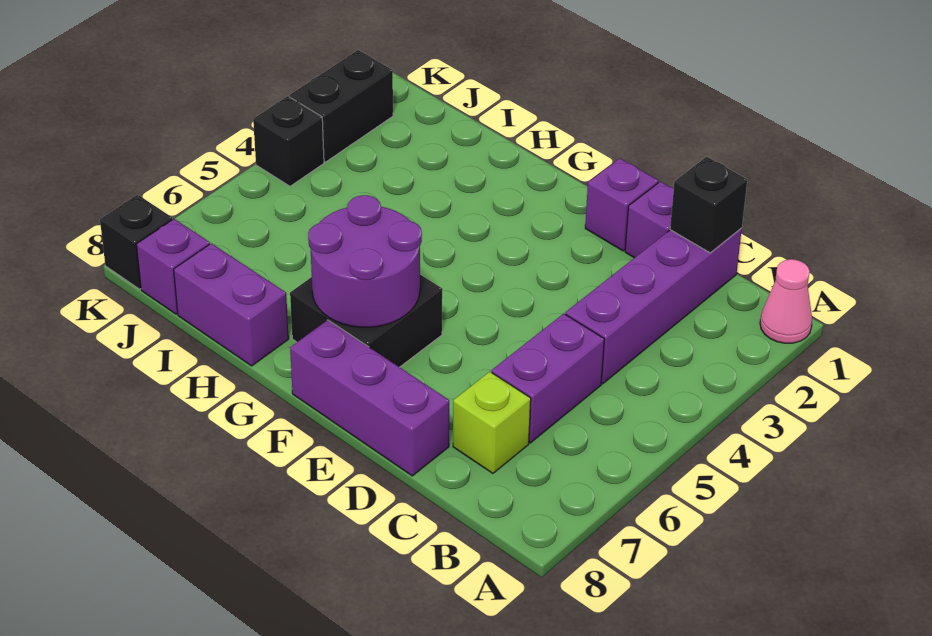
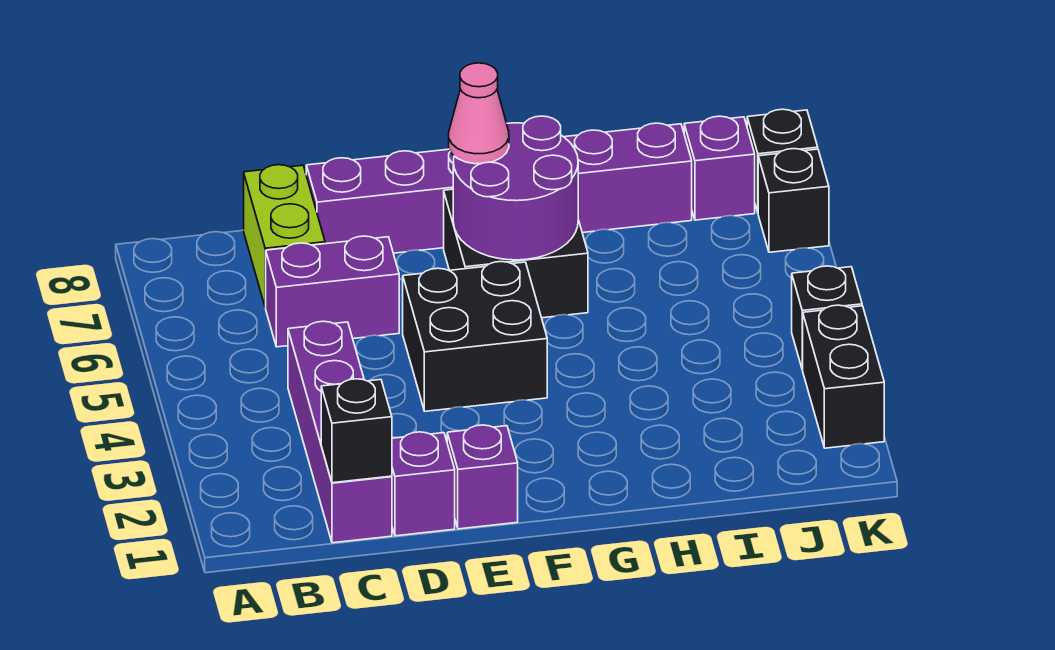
pink cone A1 level 1 -> pink cone F7 level 3
purple brick C5:C6 level 1 -> purple brick C6:D6 level 1
lime brick C7 level 1 -> lime brick C7:C8 level 1
none -> black brick E4:F5 level 1
none -> black brick K7 level 1

